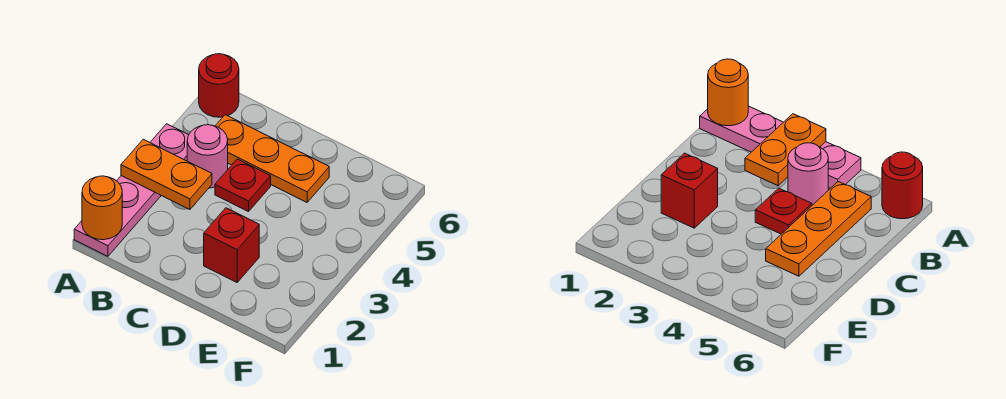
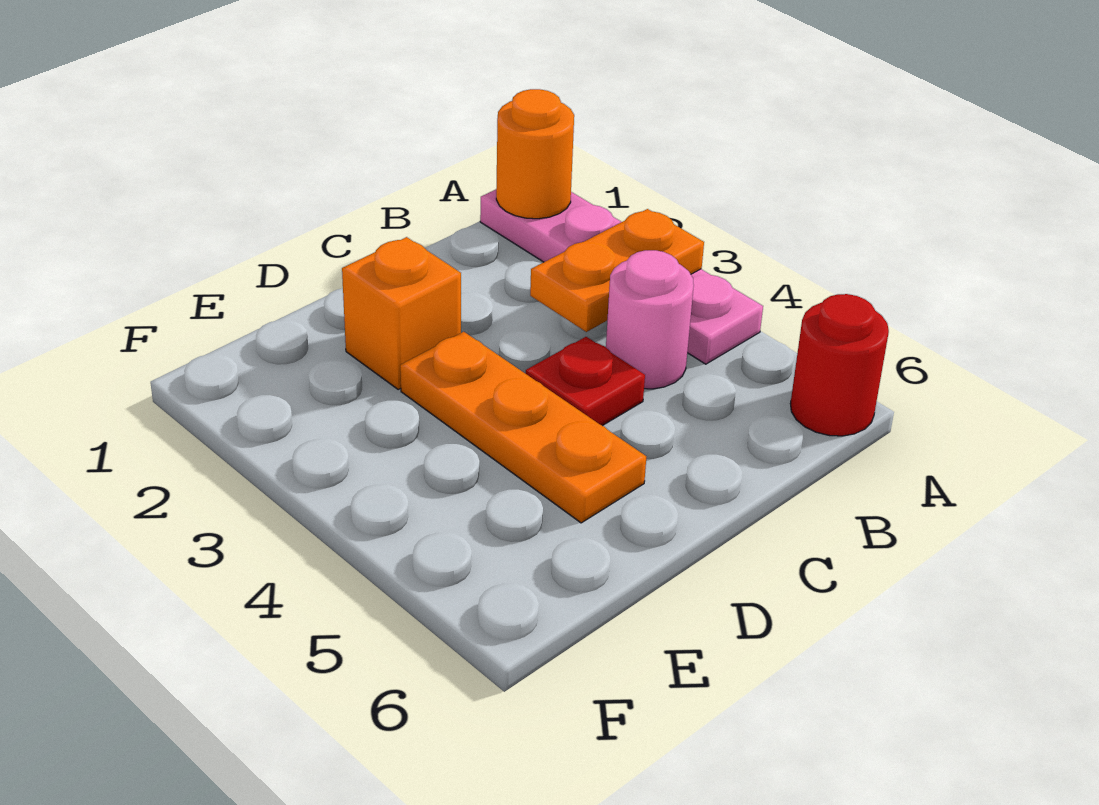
orange plate B5:D5 level 1 -> orange plate D3:D5 level 1
red brick D2 level 1 -> orange brick D2 level 1

